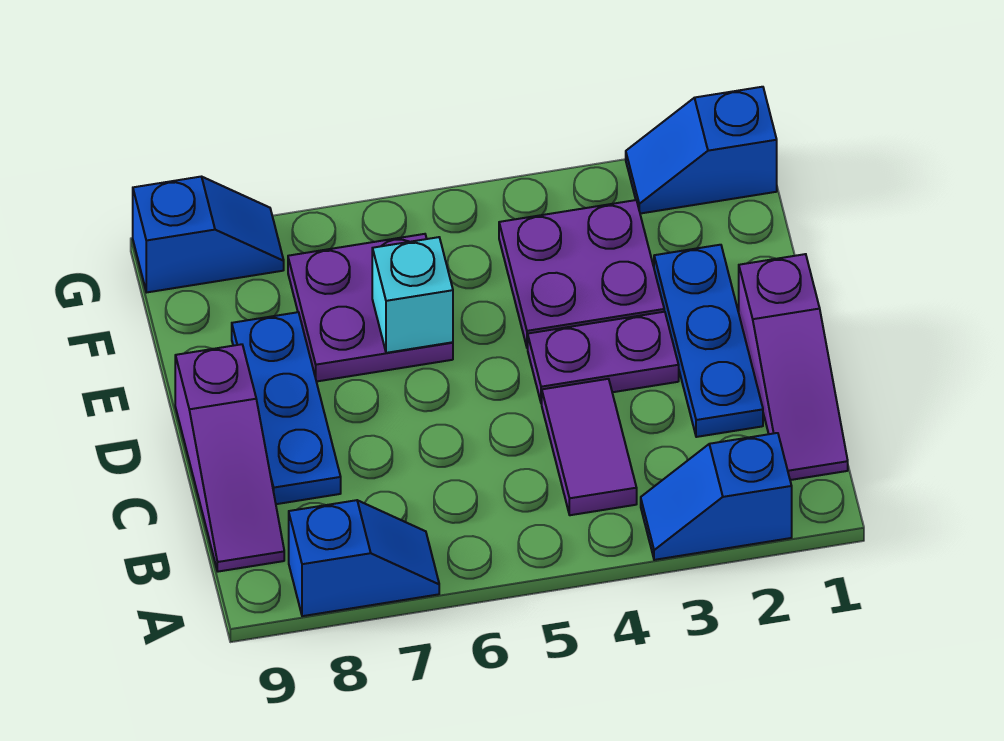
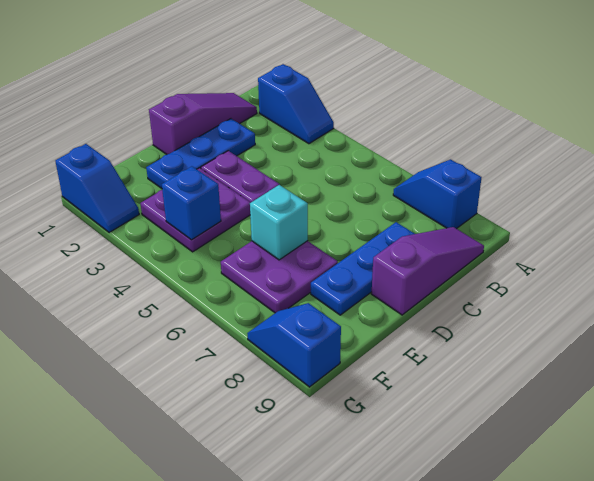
purple tile B4:C4 level 1 -> none
none -> blue brick F4 level 2

